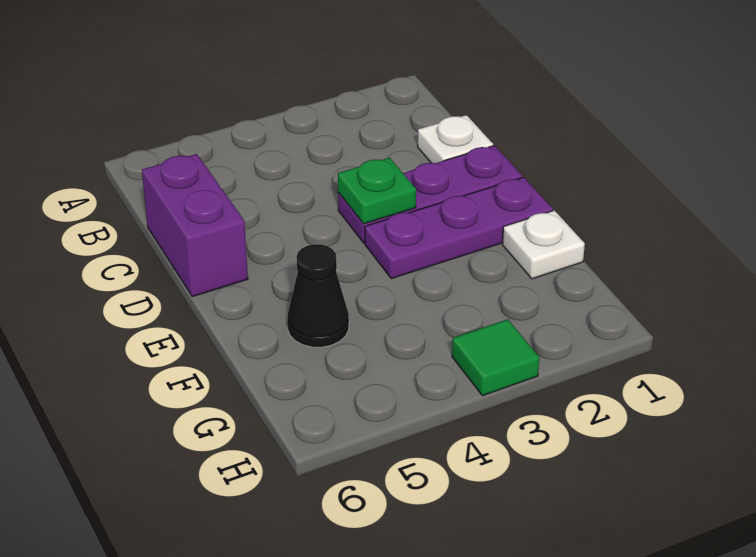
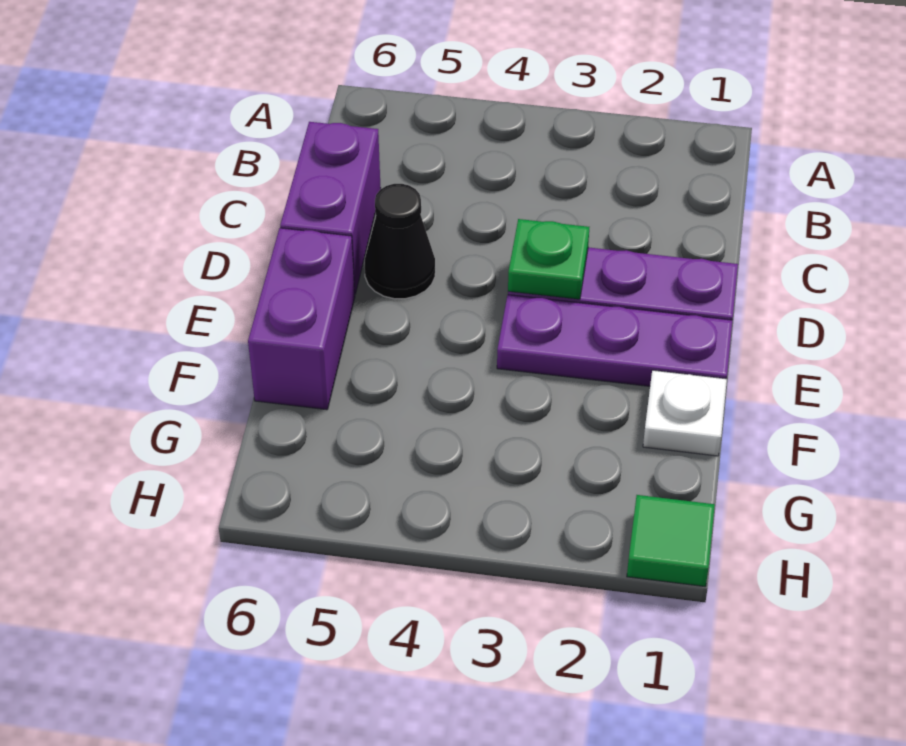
white plate C1 level 1 -> none
none -> purple brick E6:F6 level 1
black cone F5 level 1 -> black cone D5 level 1
green tile H3 level 1 -> green tile H1 level 1

